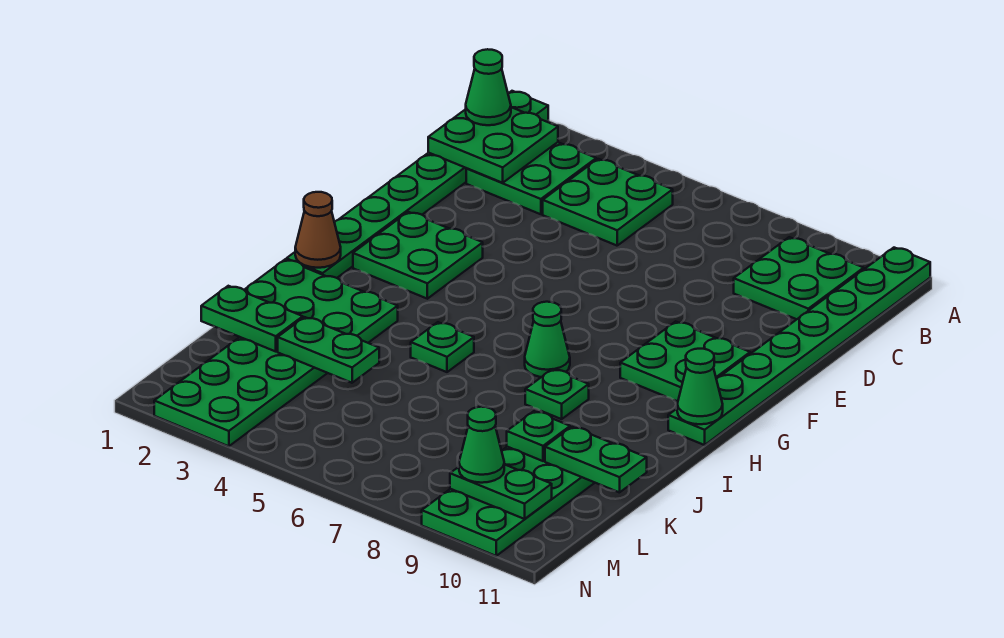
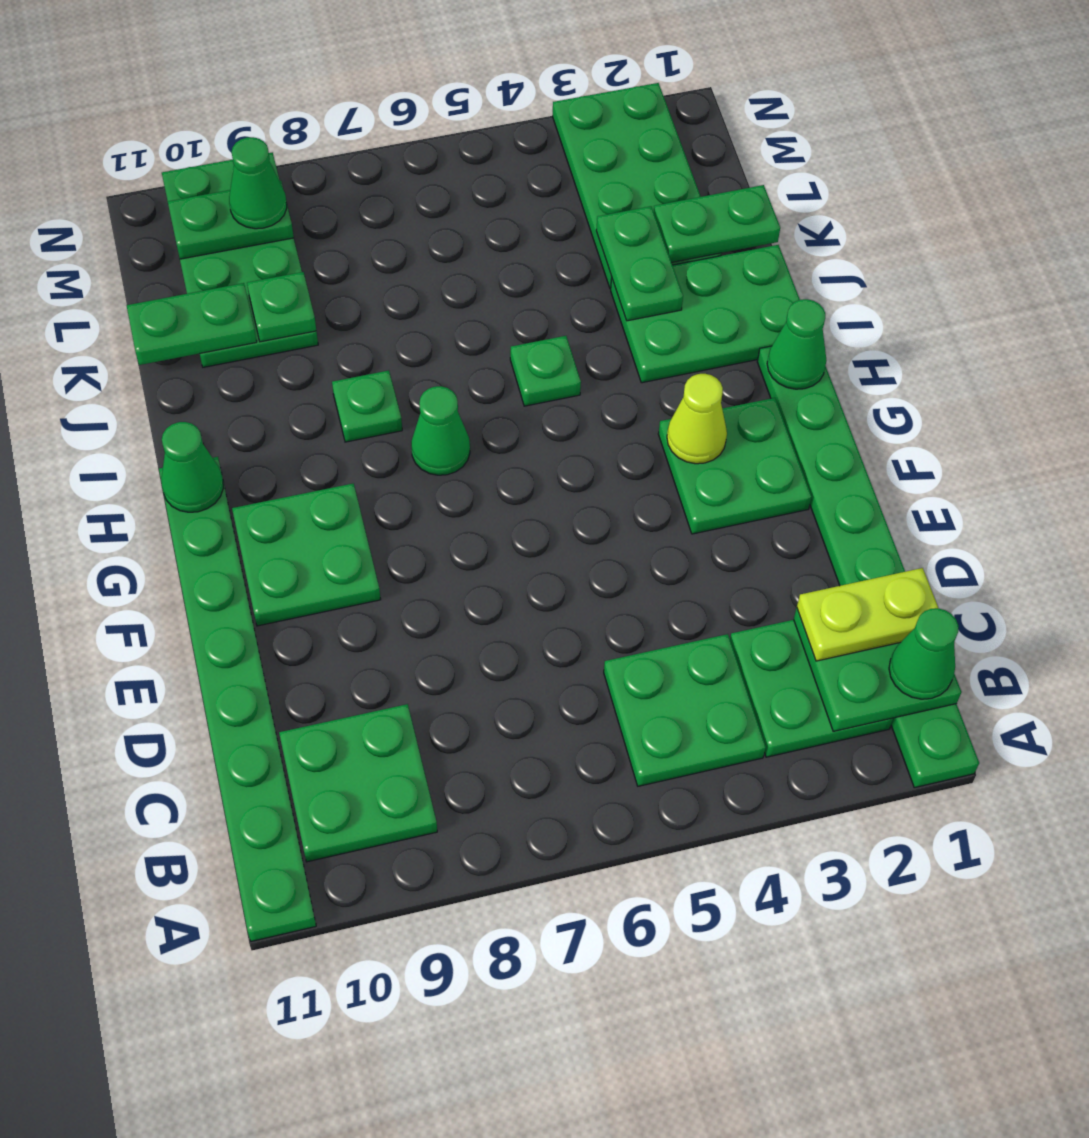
none -> lime plate C1:C2 level 3
none -> lime cone G3 level 2
brown cone H1 level 2 -> green cone H1 level 2
green plate K3:K4 level 2 -> green plate J3:K3 level 2

